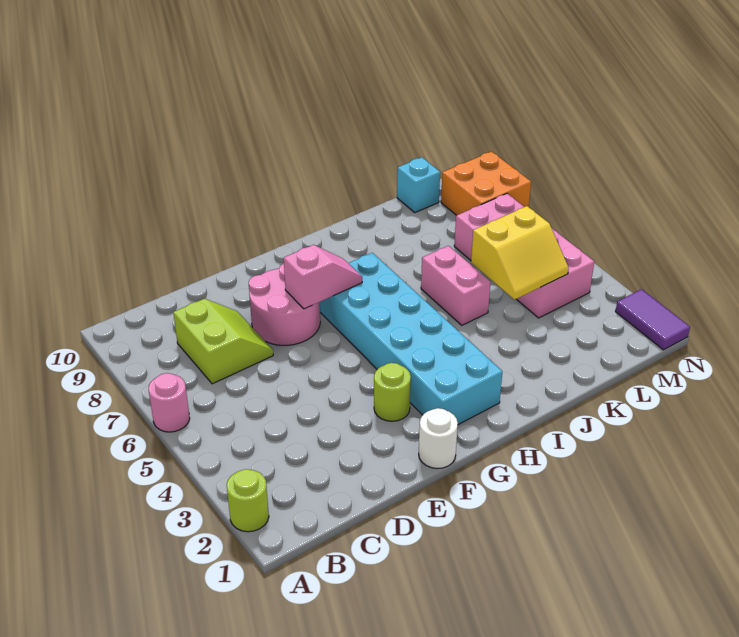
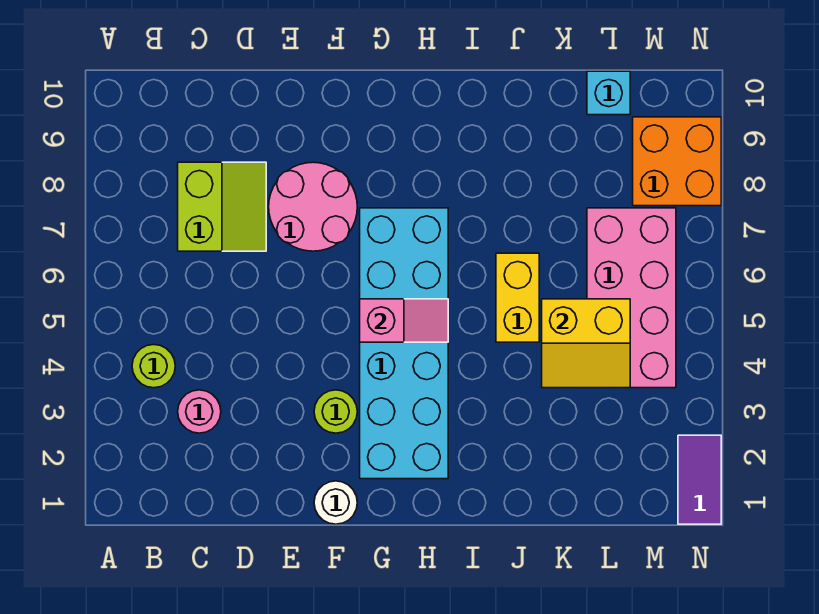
lime round brick A2 level 1 -> lime round brick B4 level 1
pink round brick A6 level 1 -> pink round brick C3 level 1
pink slope F7:G7 level 2 top F -> pink slope G5:H5 level 2 top G
pink brick J5:J6 level 1 -> yellow brick J5:J6 level 1

